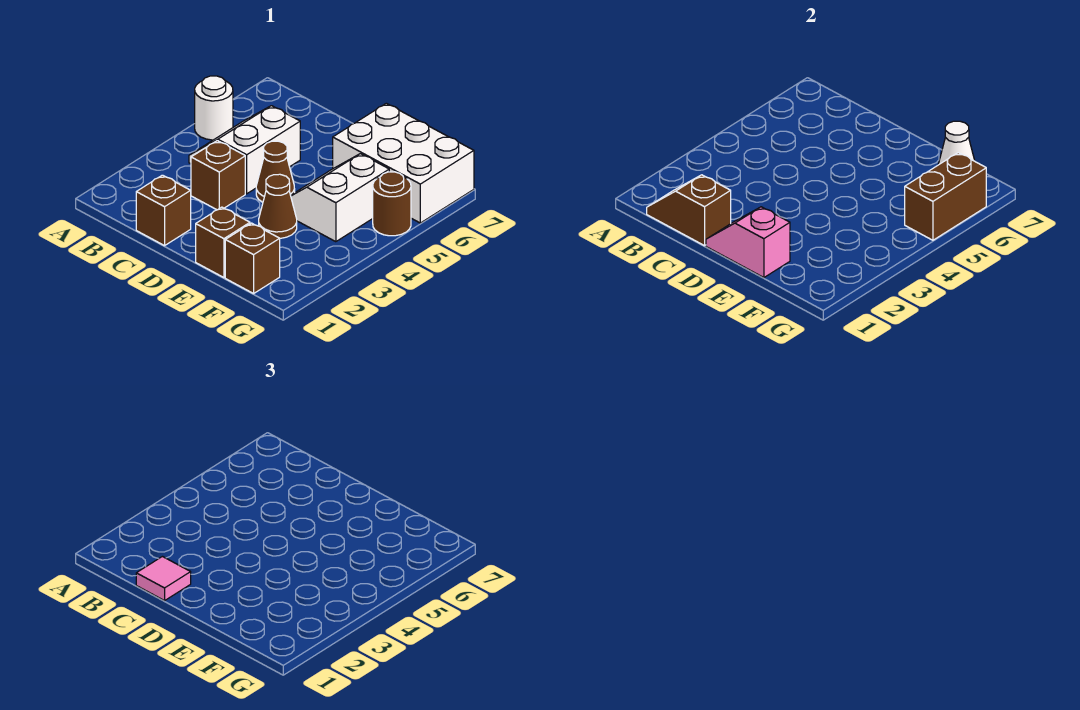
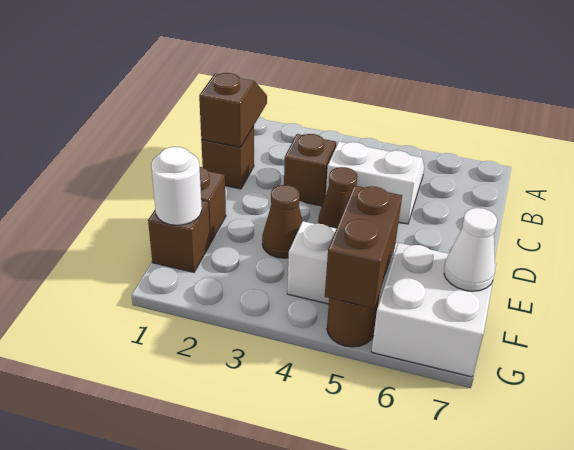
white round brick A5 level 1 -> white round brick F1 level 2
pink tile C1 level 3 -> none
pink slope D1:E1 level 2 top E -> none
white brick E6:G7 level 1 -> white brick F6:G7 level 1
brown brick G5:G6 level 2 -> brown brick F5:G5 level 2

